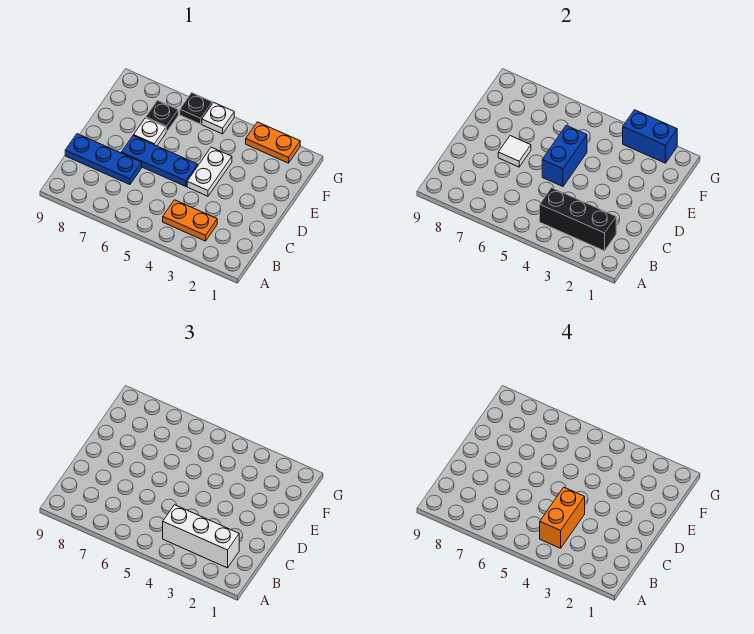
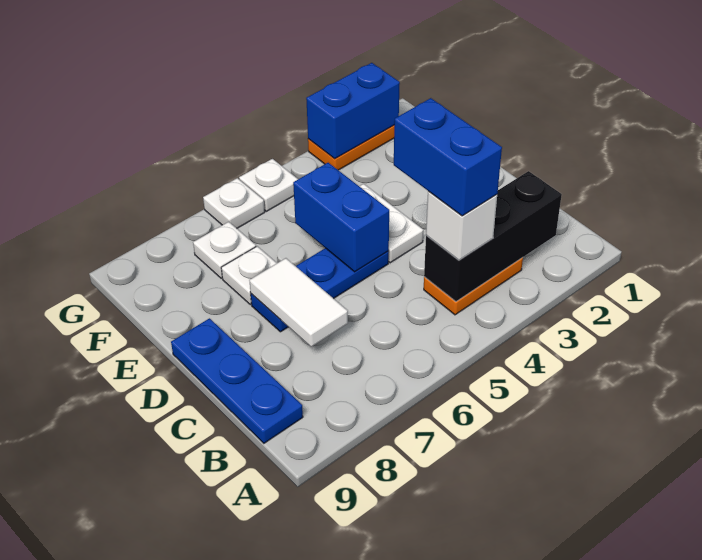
white brick B2:B4 level 3 -> white brick B4 level 3
orange brick B4:C4 level 4 -> blue brick B4:C4 level 4
blue plate C7:C9 level 1 -> blue plate B9:D9 level 1
white tile D7 level 2 -> white tile C7:D7 level 2
black plate F7 level 1 -> white plate F7 level 1
black plate G6 level 1 -> white plate G6 level 1

